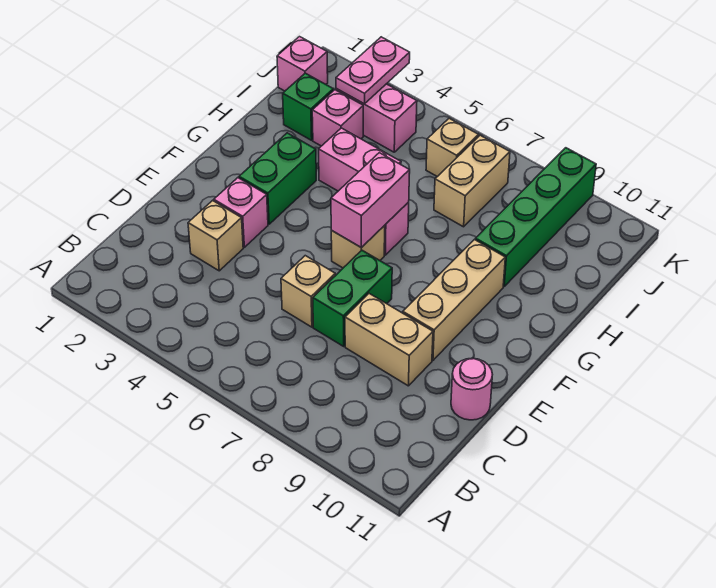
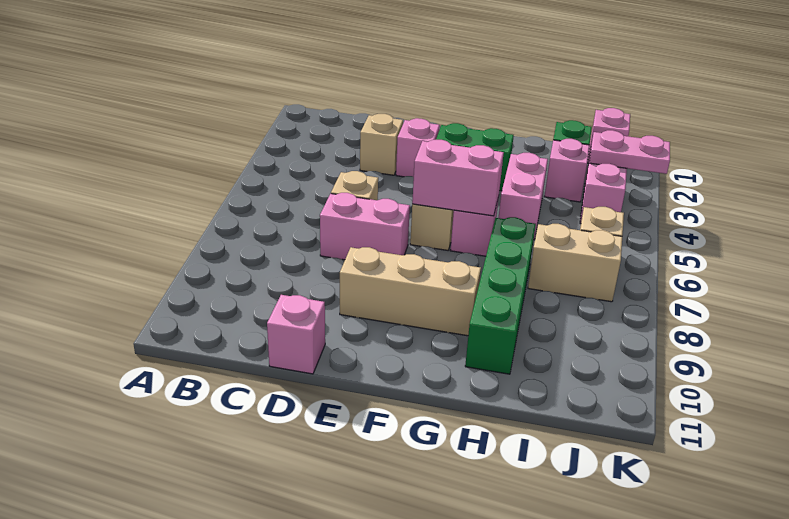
green brick D7:E7 level 1 -> pink brick D7:E7 level 1
tan brick D8:D9 level 1 -> none
pink round brick D11 level 1 -> pink brick D11 level 1
green brick H9:K9 level 1 -> green brick H7:H10 level 1

